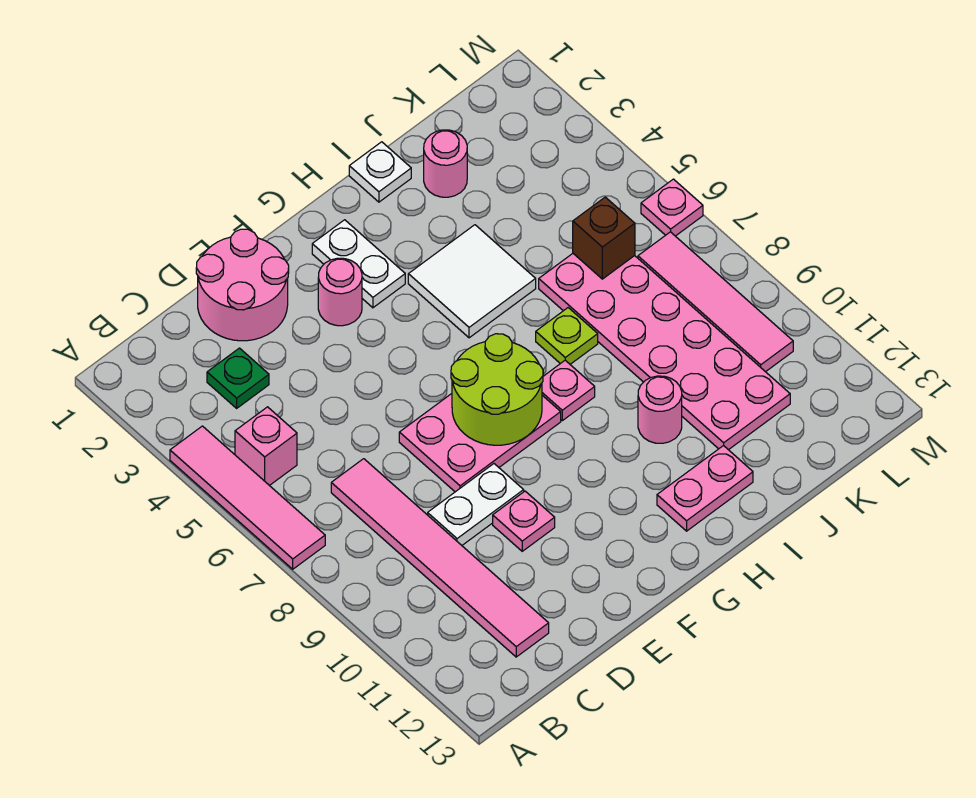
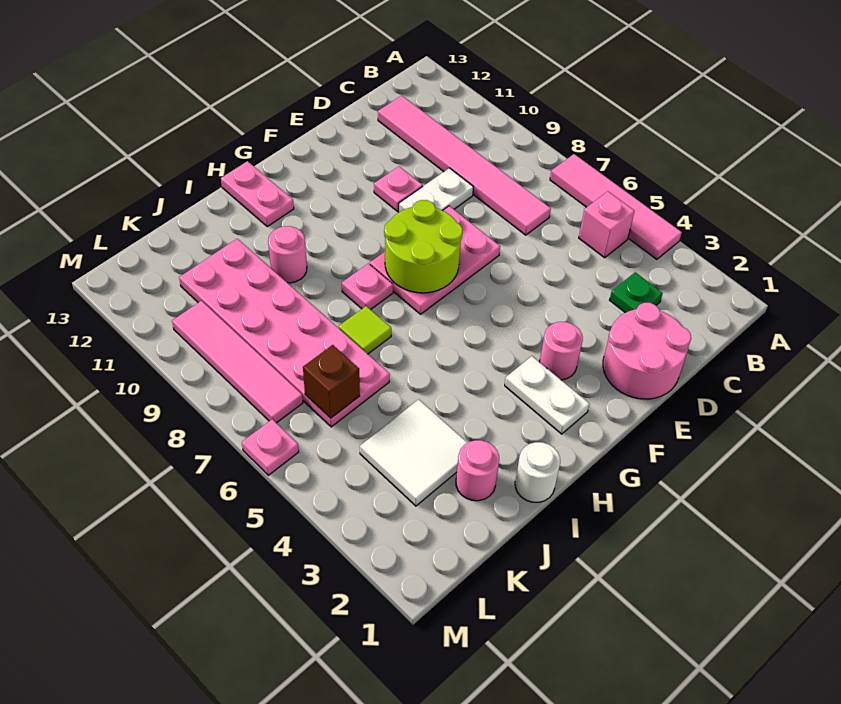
white tile H4:I5 level 1 -> white tile J3:K4 level 1
pink plate H12:I12 level 1 -> pink plate H12:H13 level 1
white plate I1 level 1 -> white round brick I1 level 1
lime plate I7 level 1 -> lime tile I7 level 1

